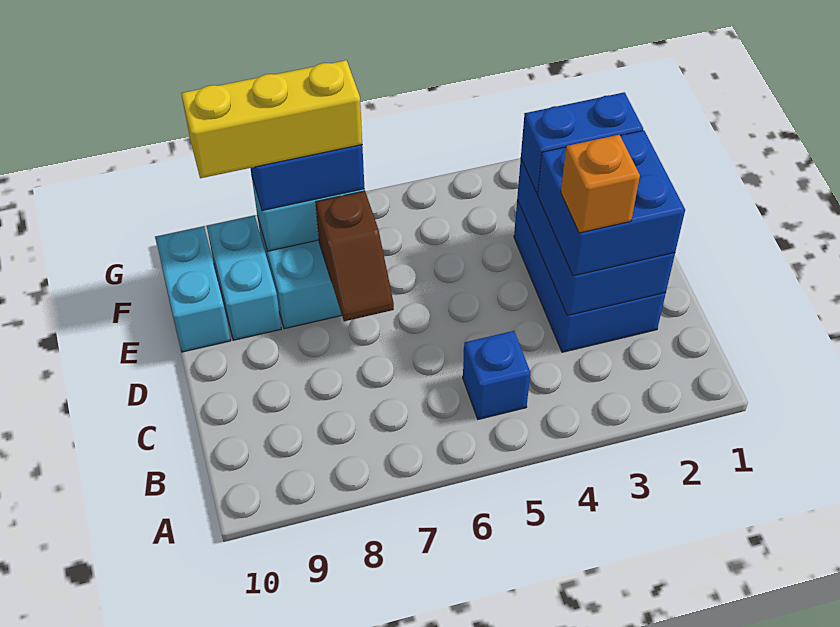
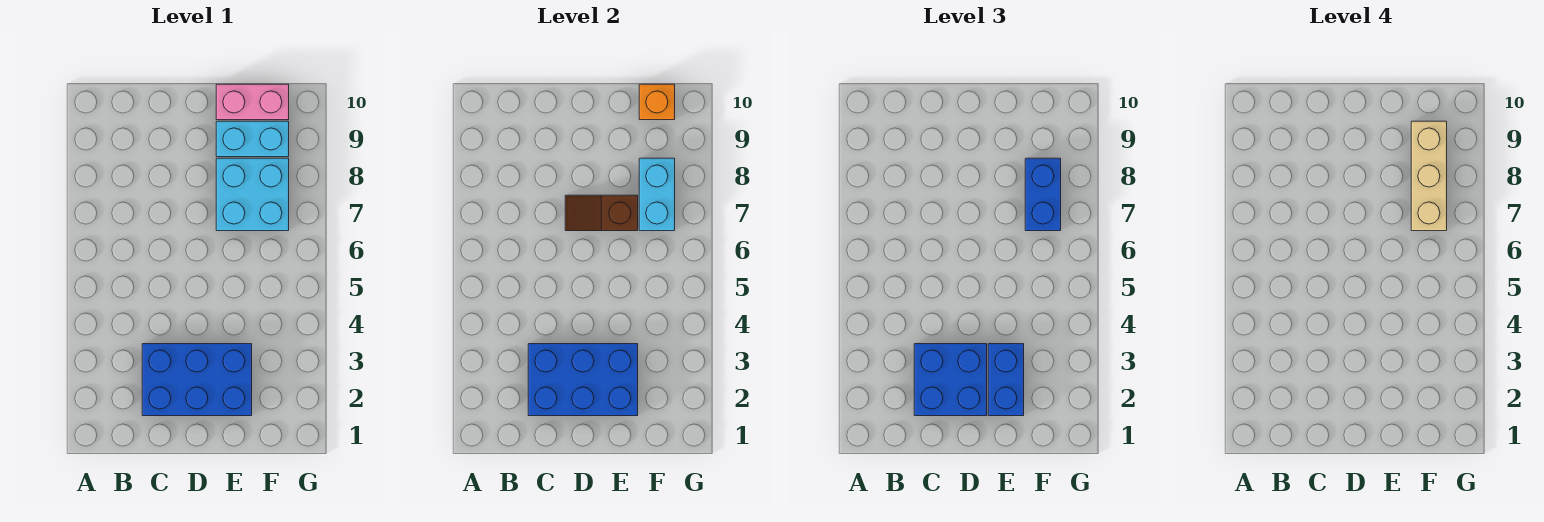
blue brick B5 level 1 -> none
orange brick C3 level 4 -> orange brick F10 level 2
cyan brick E10:F10 level 1 -> pink brick E10:F10 level 1
yellow brick F7:F9 level 4 -> tan brick F7:F9 level 4

